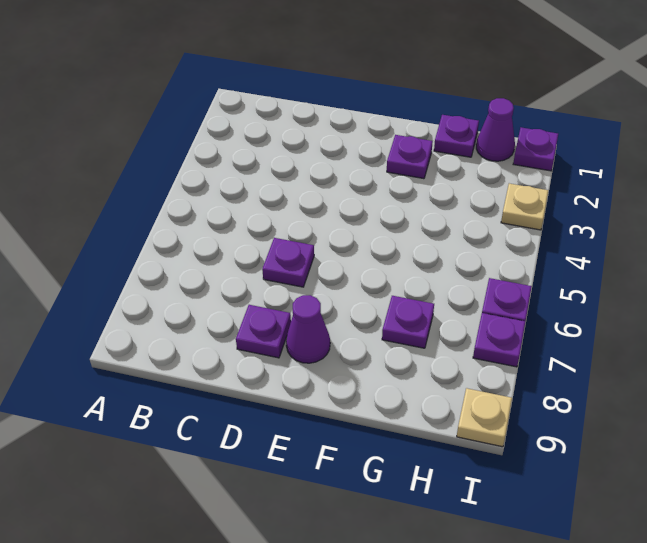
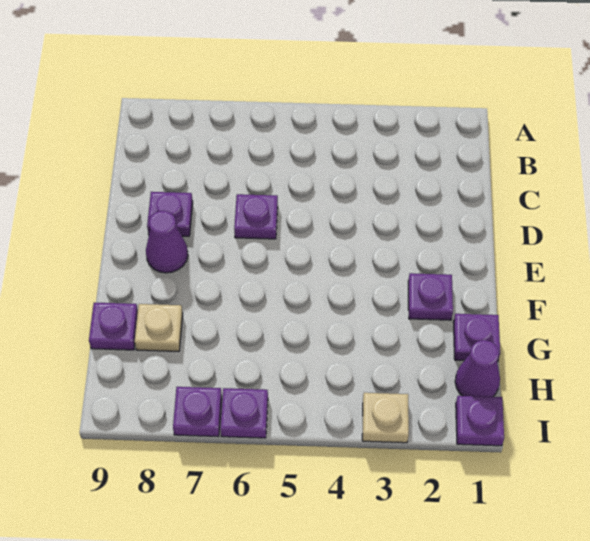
purple plate G7 level 1 -> purple plate G9 level 1
tan plate I9 level 1 -> tan plate G8 level 1

